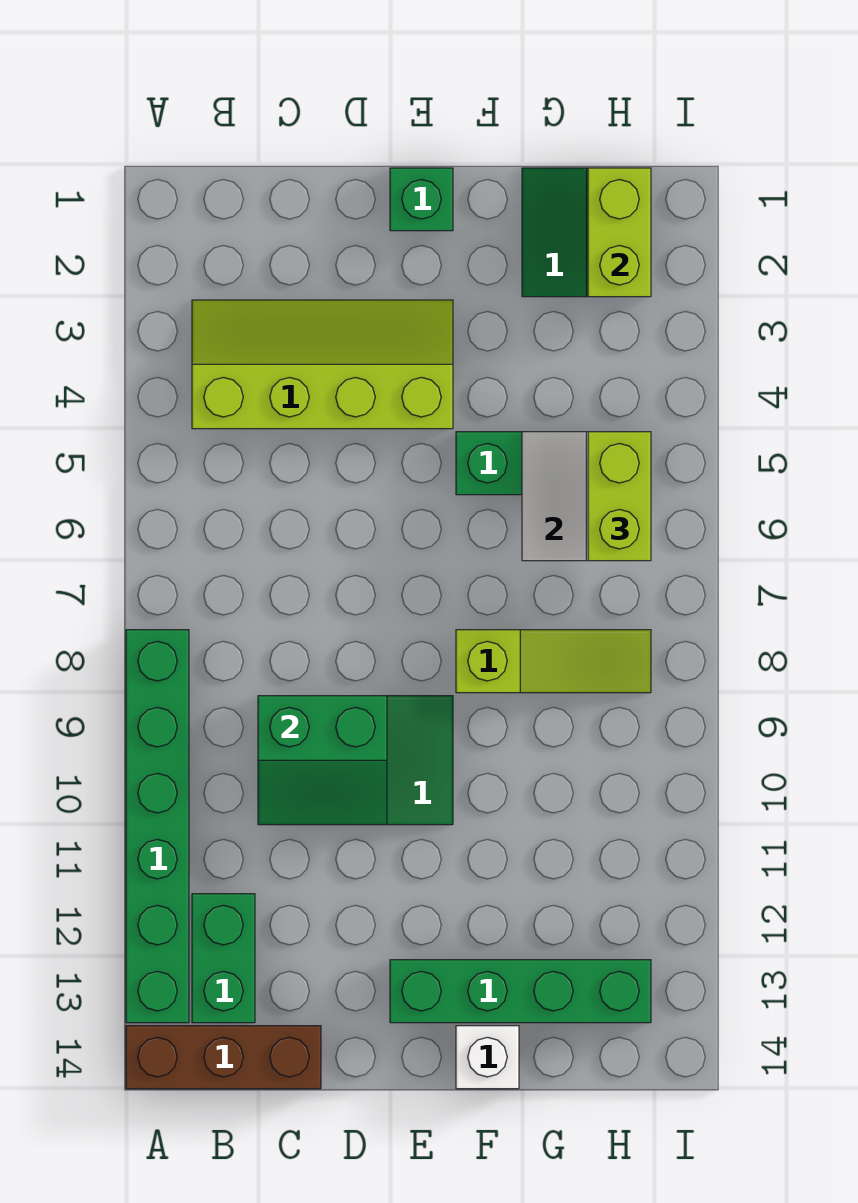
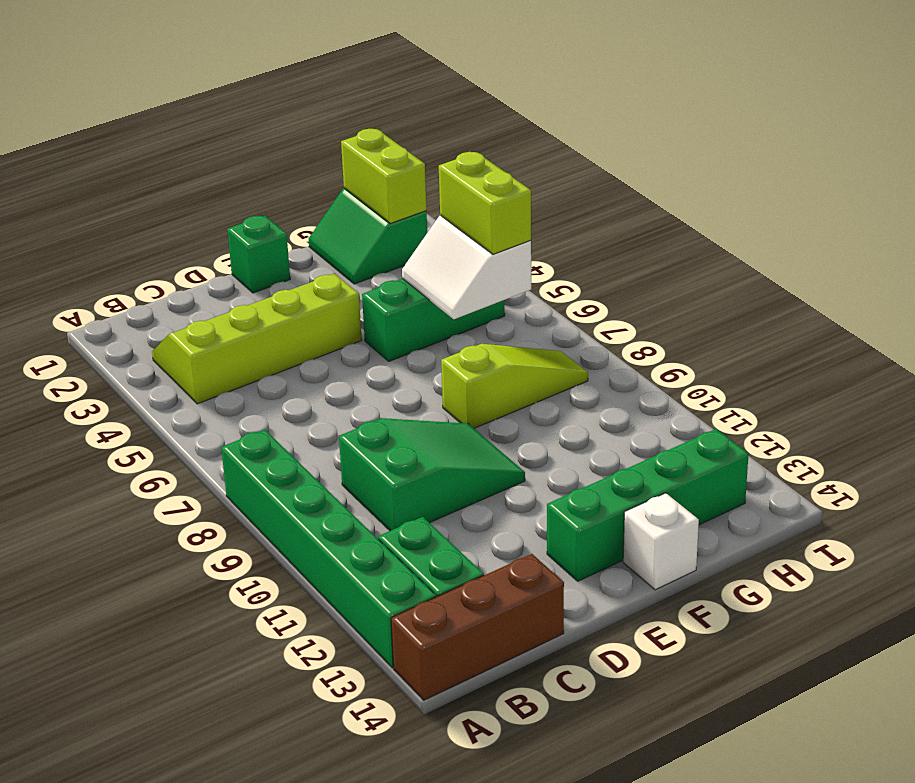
green slope C9:D10 level 2 top 9 -> none

